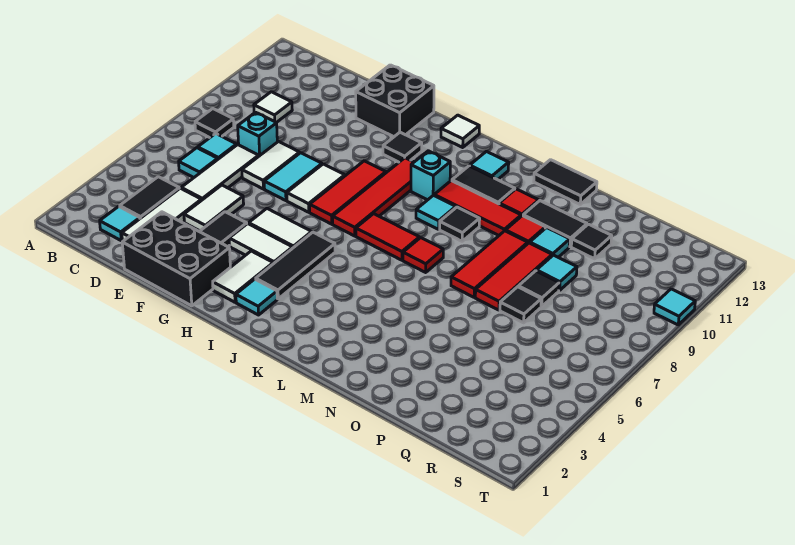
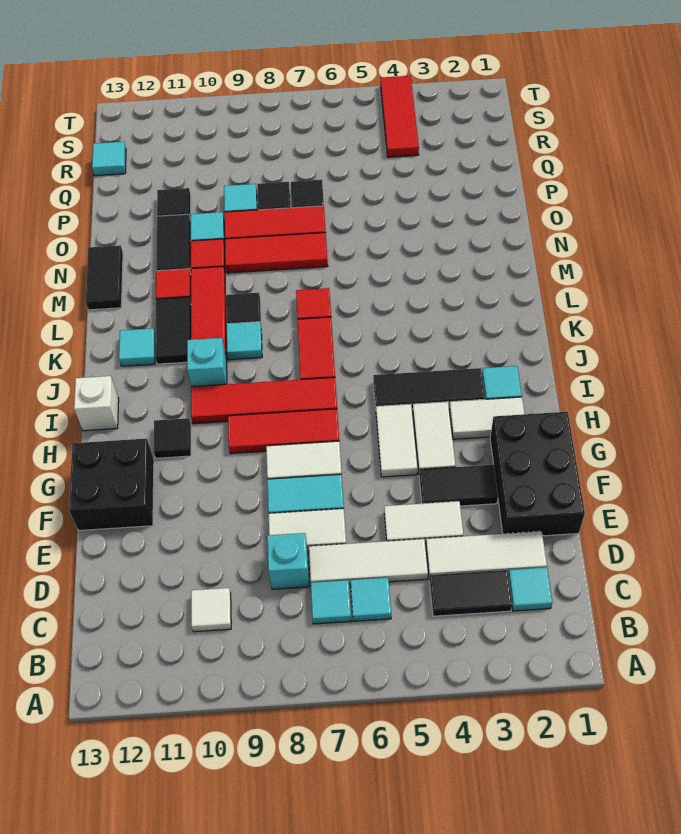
black tile B8 level 1 -> none
white tile I13 level 1 -> white brick I13 level 1
none -> red tile R4:T4 level 1
cyan tile T10 level 1 -> cyan tile R13 level 1

